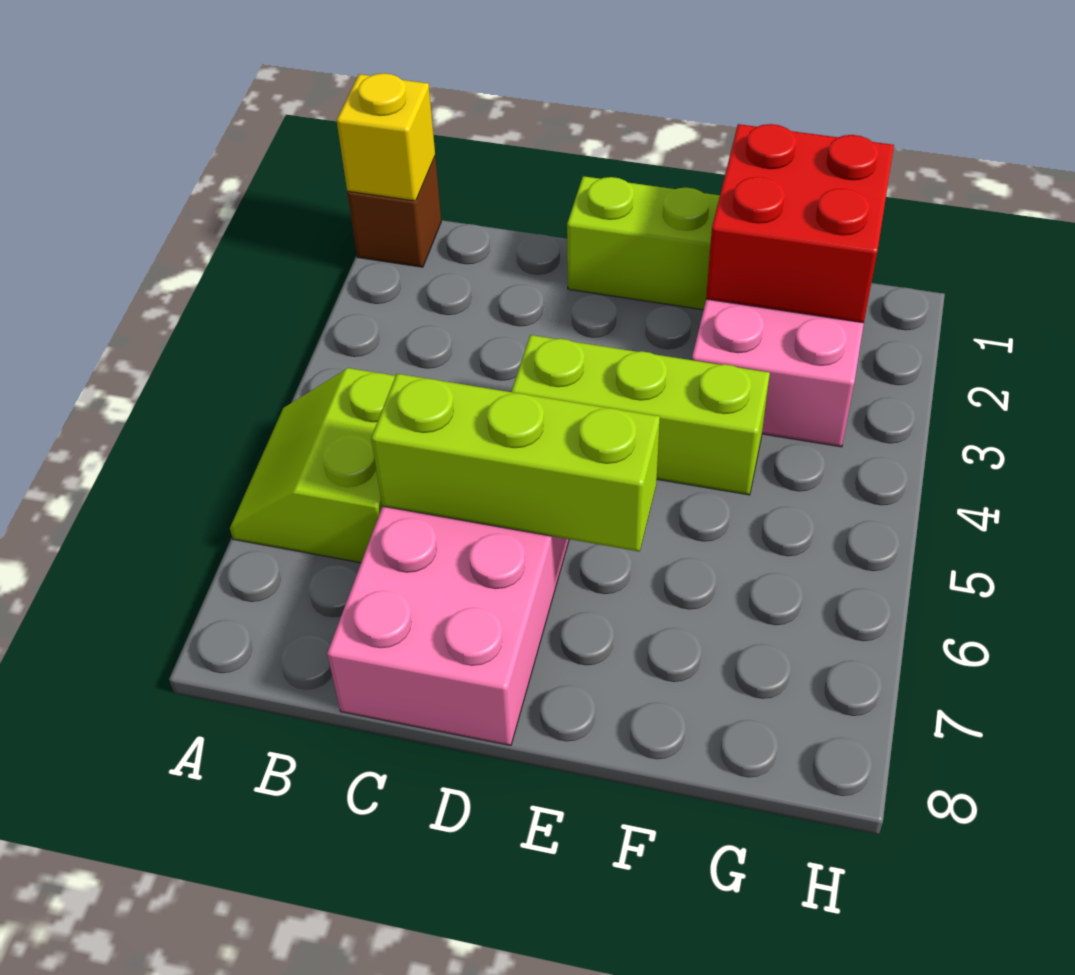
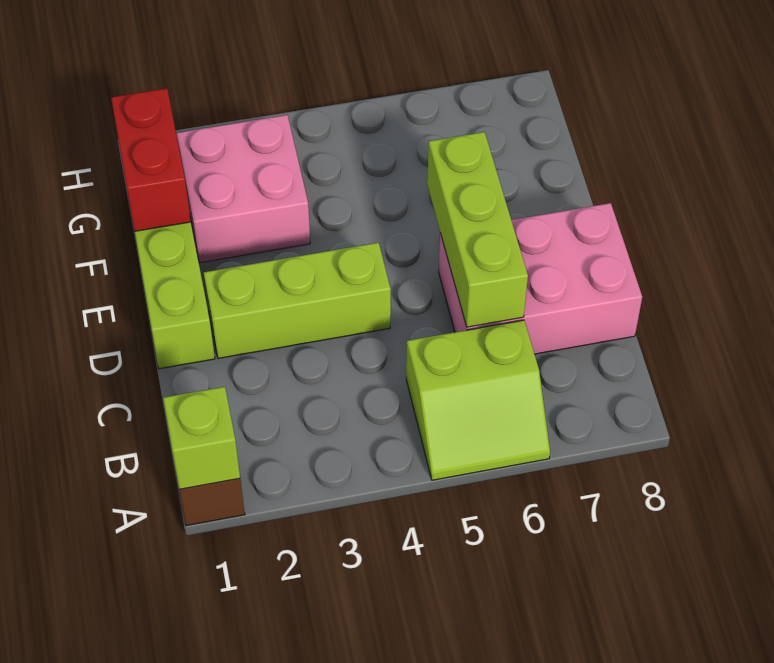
yellow brick A1 level 2 -> lime brick A1 level 2
lime brick D4:F4 level 1 -> lime brick D2:D4 level 1
red brick F1:G2 level 2 -> red brick F1:G1 level 2

